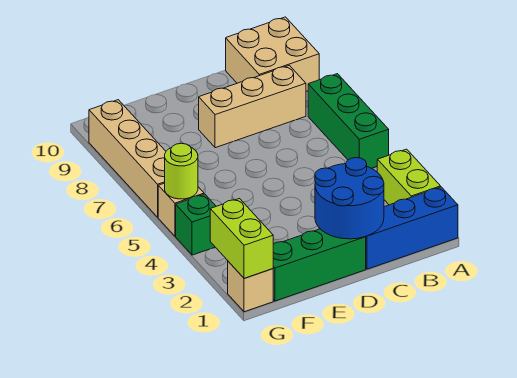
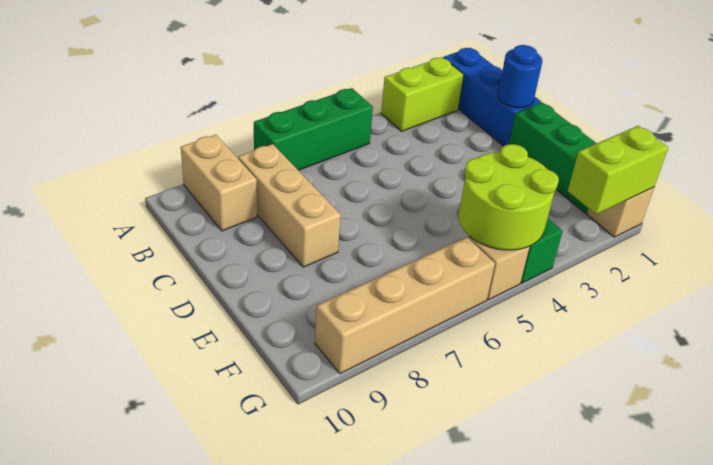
tan brick A9:B10 level 1 -> tan brick A9:B9 level 1
blue round brick C1:D2 level 2 -> blue round brick C1 level 2
lime round brick G5 level 2 -> lime round brick F4:G5 level 2

